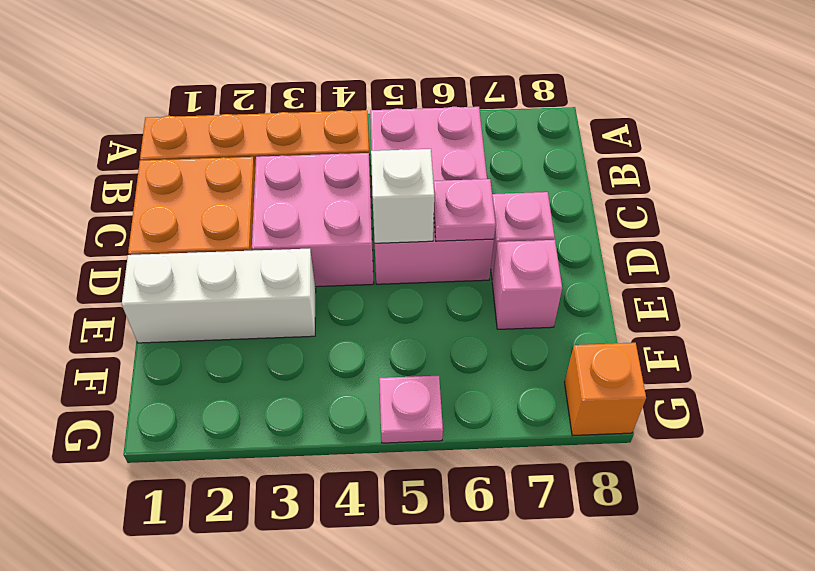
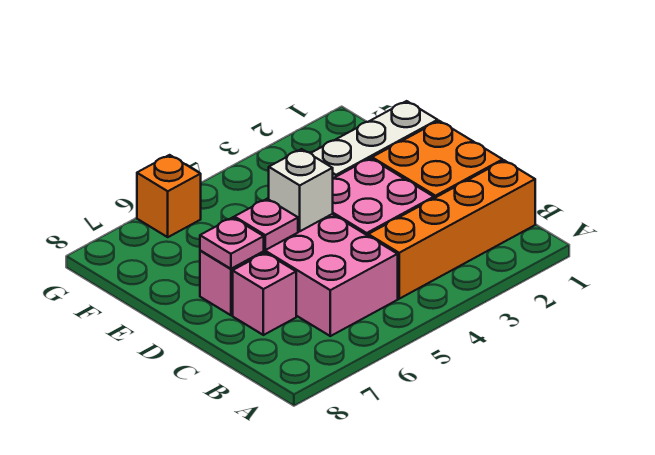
pink brick E7 level 1 -> pink brick C7 level 1
pink plate G5 level 1 -> pink plate D7 level 2
orange brick G8 level 1 -> orange brick G6 level 1

